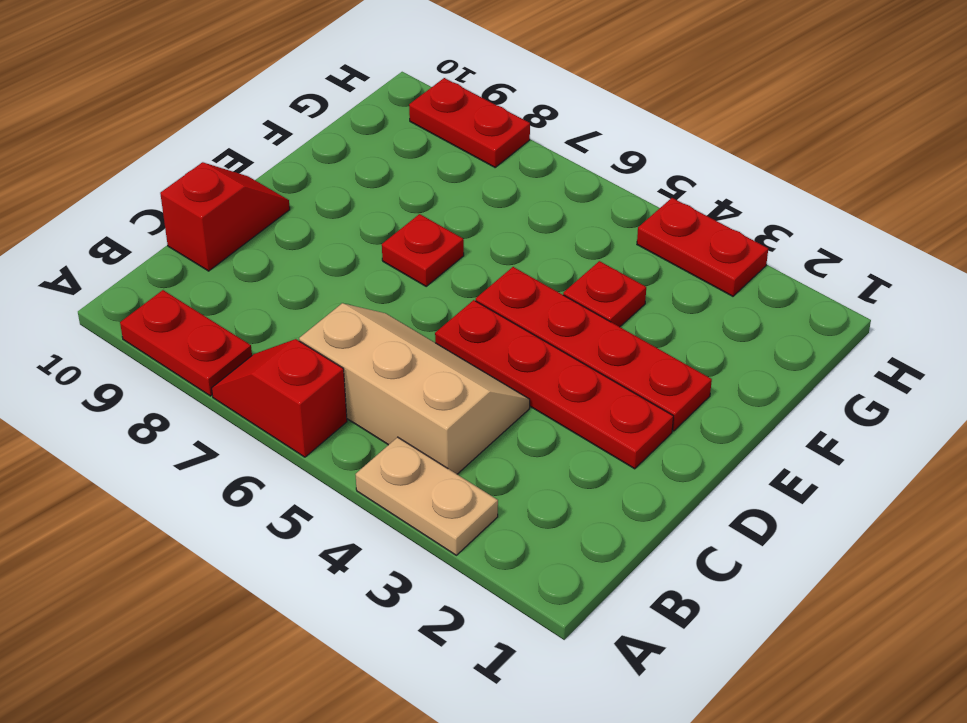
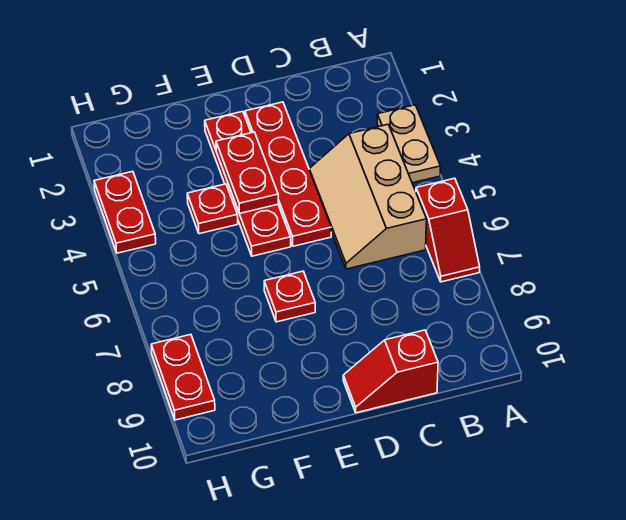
red plate A8:A9 level 1 -> red plate E3:E4 level 2

